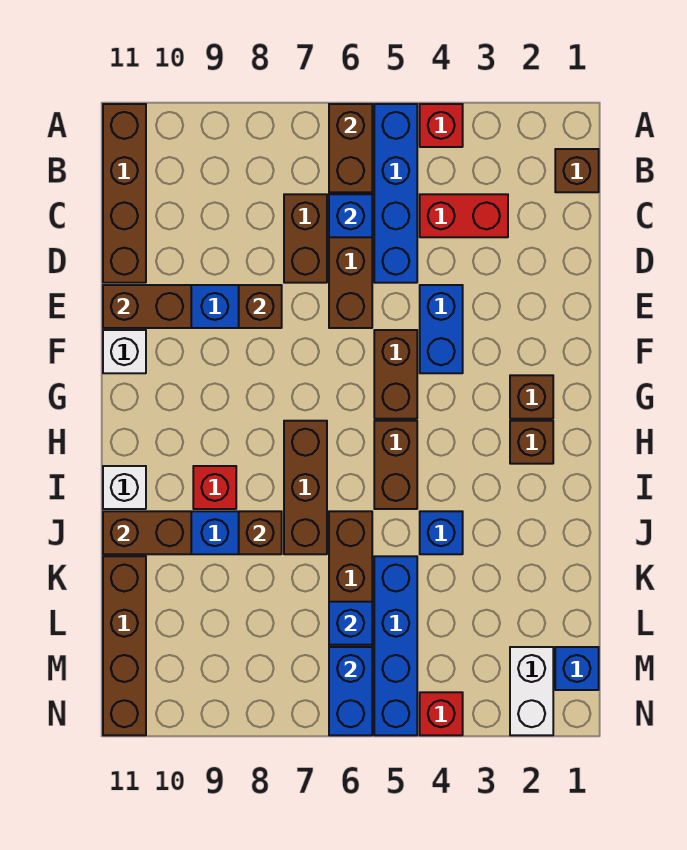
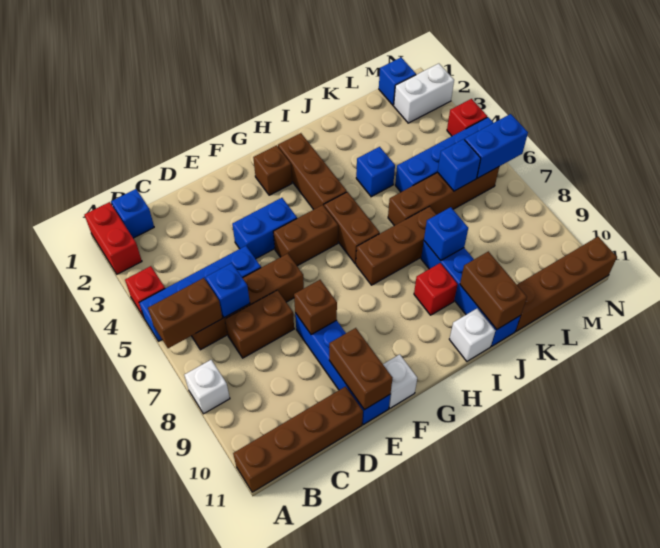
none -> white brick A8 level 1
brown brick B1 level 1 -> blue brick B1 level 1
red brick C3:C4 level 1 -> red brick A1:A2 level 1
brown brick H2 level 1 -> brown brick H2:H4 level 1
brown brick H5:I5 level 1 -> brown brick H5:H6 level 1
brown brick J8 level 2 -> blue brick J8 level 2

